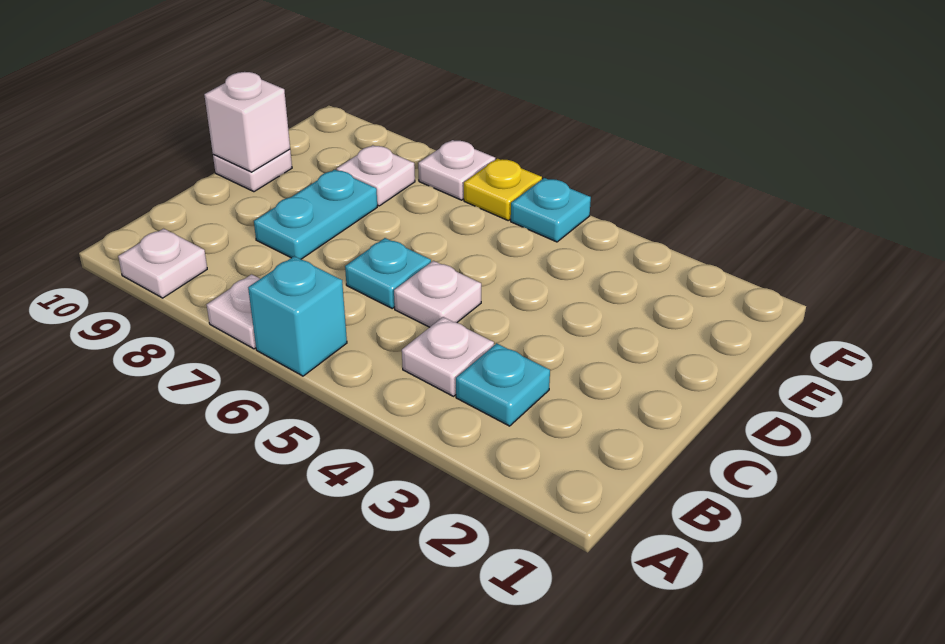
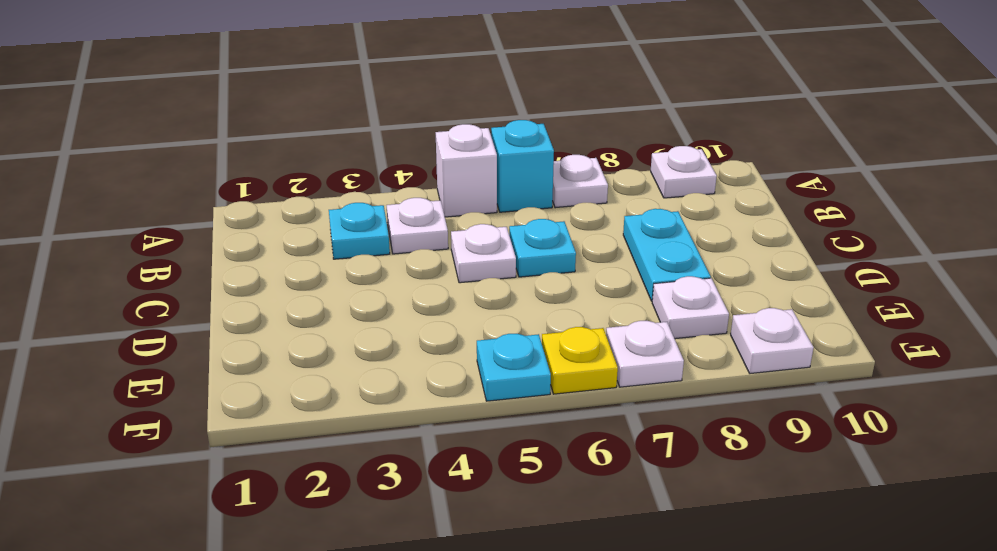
white plate D10 level 1 -> white plate F9 level 1
white brick D10 level 2 -> white brick A5 level 1

